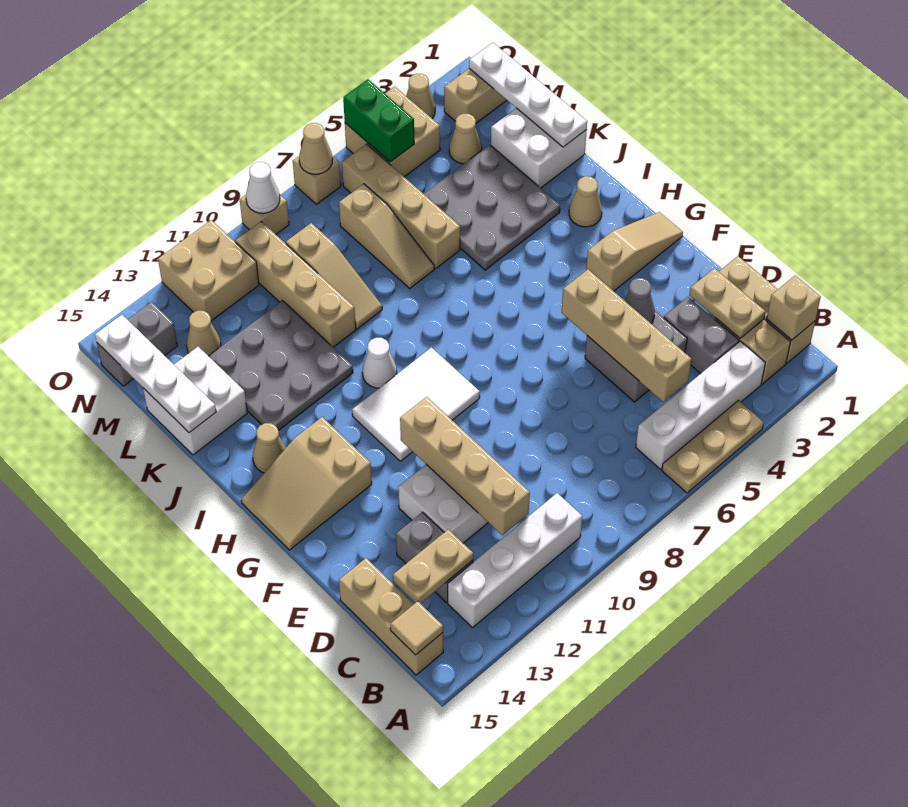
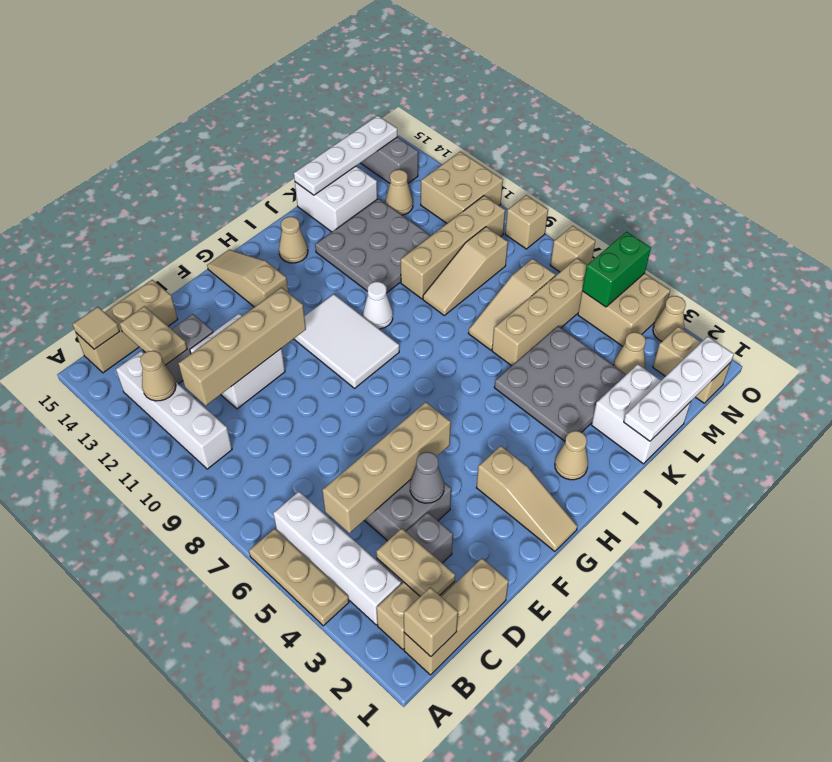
tan plate C2:D2 level 2 -> tan plate C2:C3 level 2
tan slope G13:H15 level 1 top 13 -> tan slope G13:G15 level 1 top 13
tan cone O7 level 2 -> tan cone B12 level 2
white cone O9 level 2 -> none

